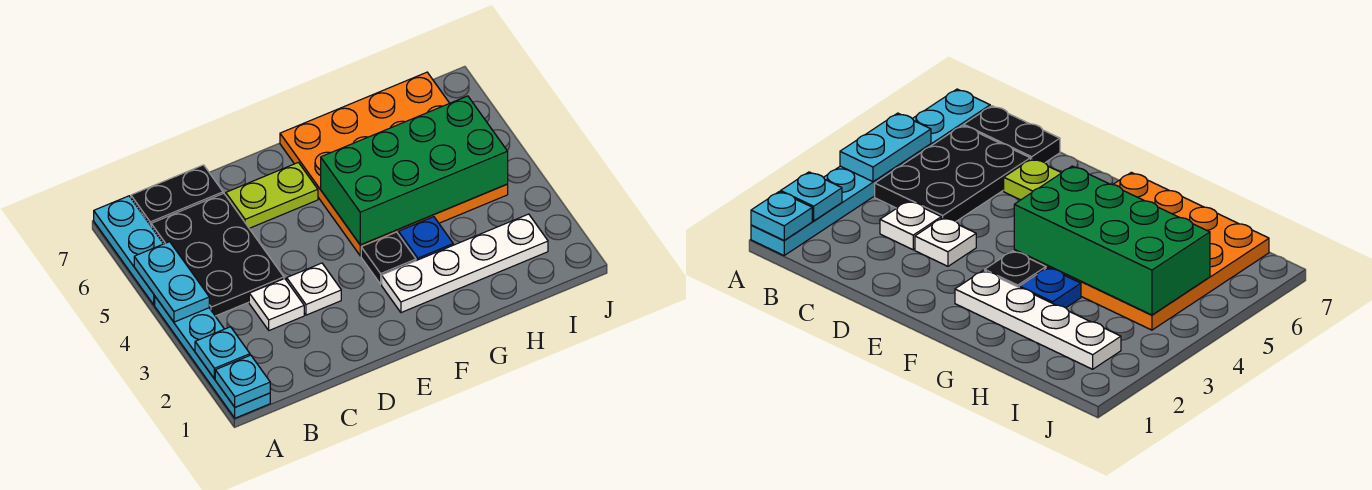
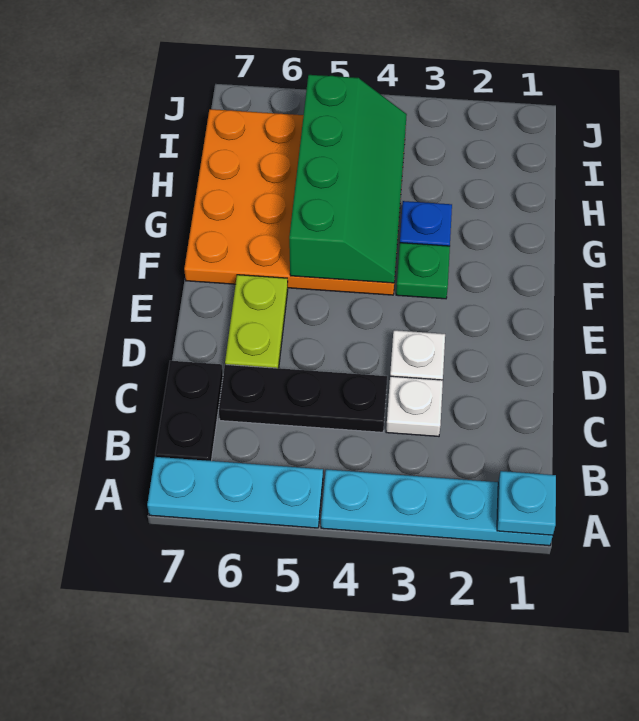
cyan plate A2 level 2 -> none
cyan plate A4:A5 level 2 -> none
black plate B4:C6 level 1 -> black plate C4:C6 level 1
white plate F2:I2 level 1 -> none
black plate F3 level 1 -> green plate F3 level 1
green brick F4:I5 level 2 -> green slope F4:I5 level 2 top 5

